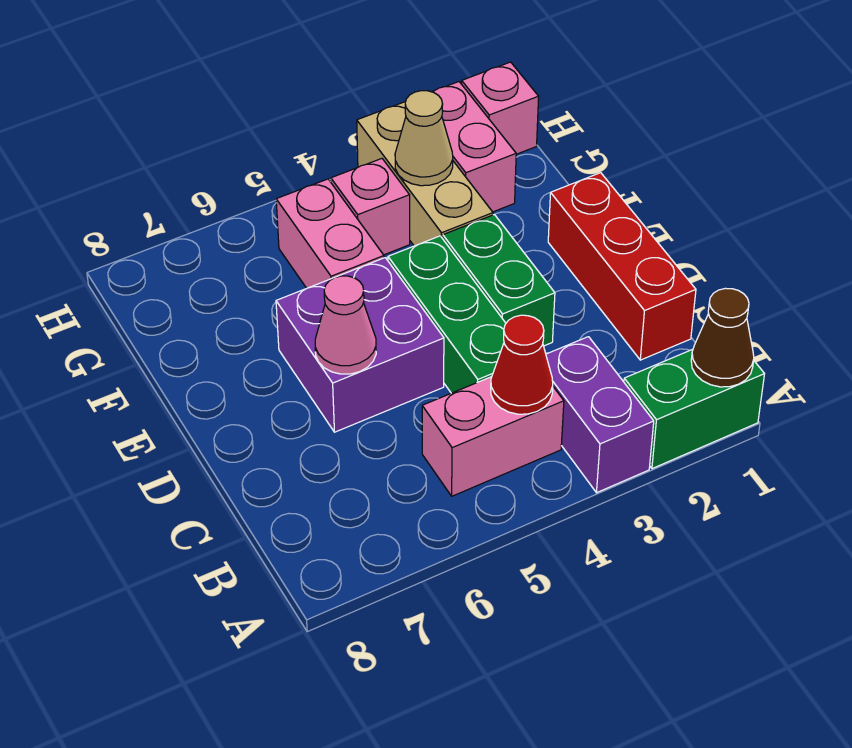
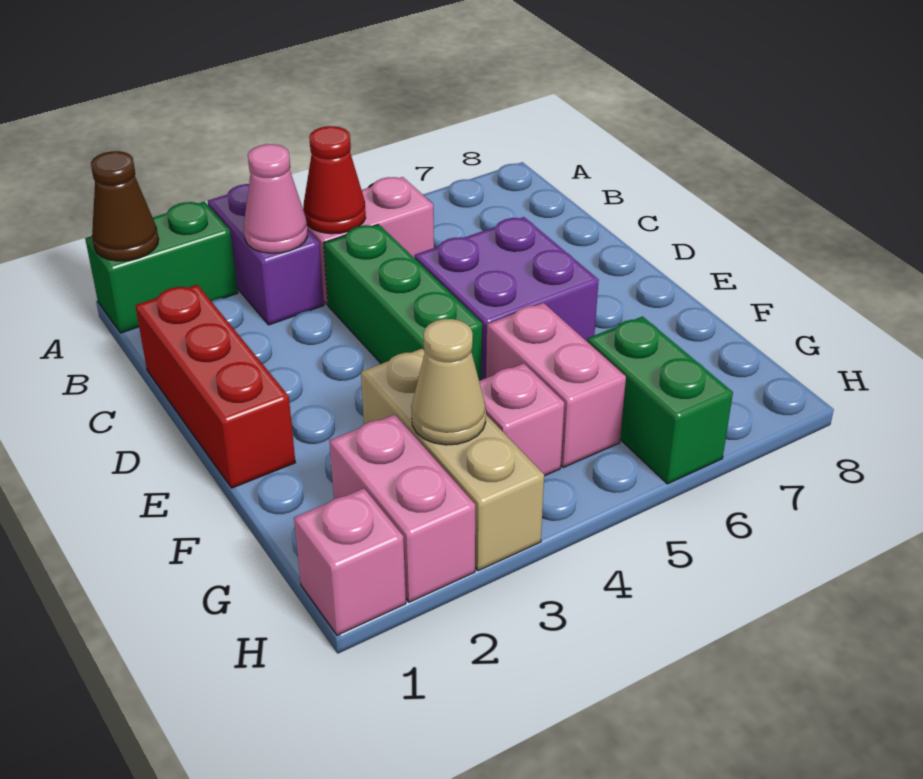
green brick D3:E3 level 1 -> green brick G6:H6 level 1
pink cone D6 level 2 -> pink cone B3 level 2

